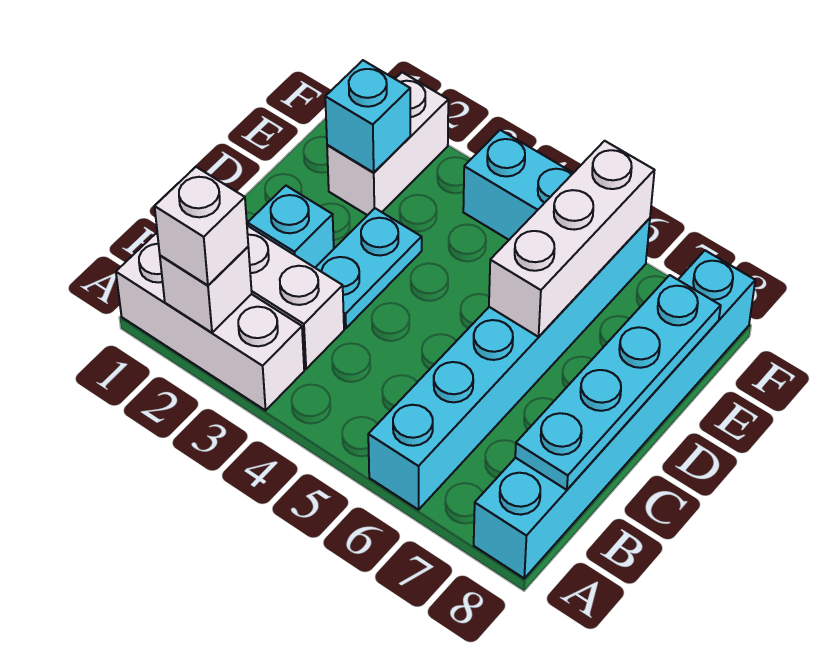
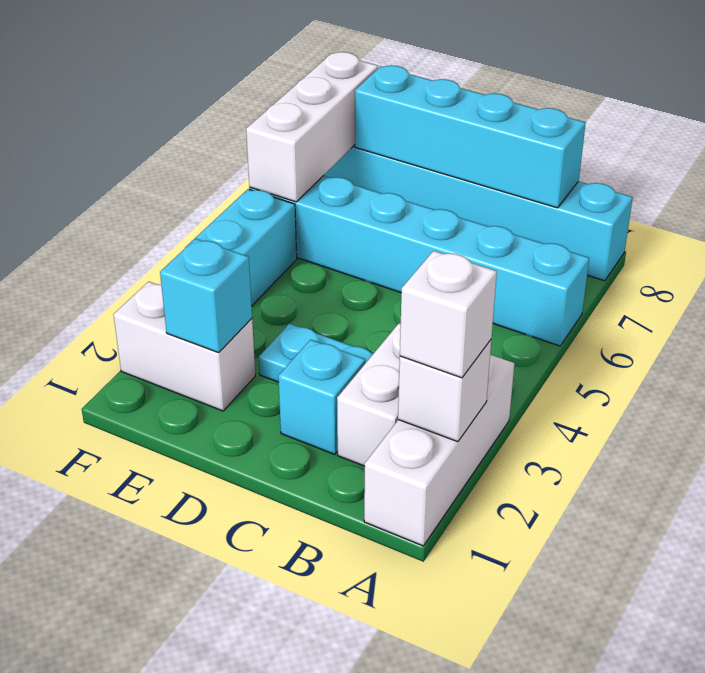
cyan plate B8:E8 level 2 -> cyan brick B8:E8 level 2
white brick D6:F6 level 2 -> white brick F6:F8 level 2

